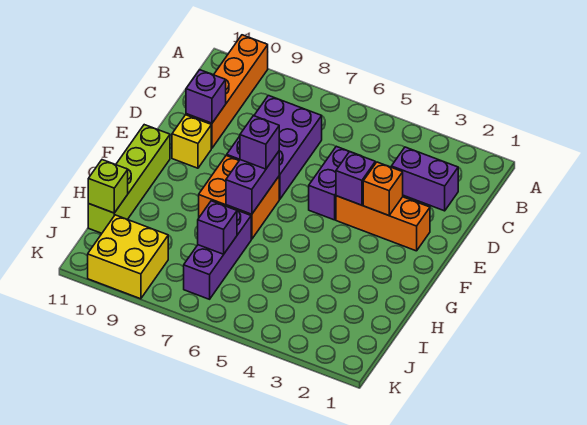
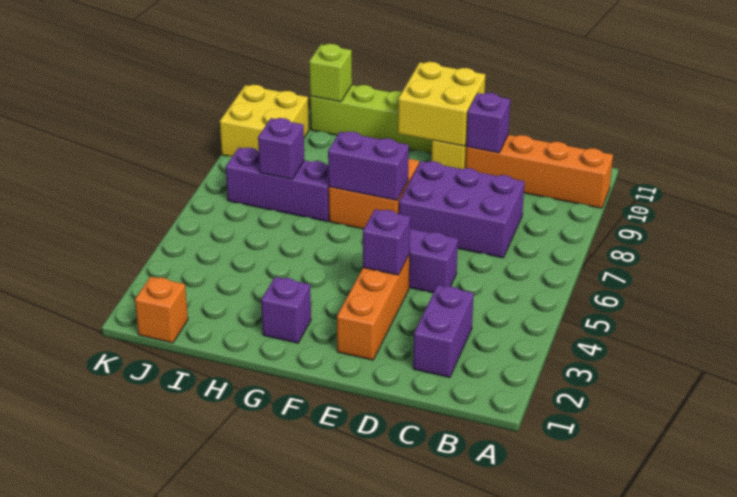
orange brick E3 level 2 -> orange brick J1 level 1
none -> yellow brick E10:F11 level 2
purple brick F7 level 3 -> purple brick G2 level 1

